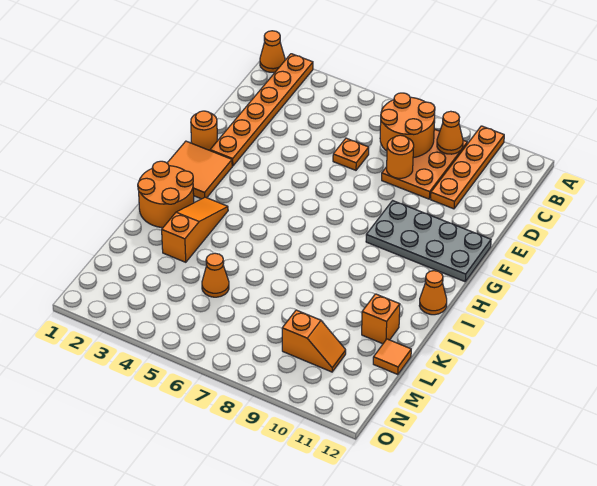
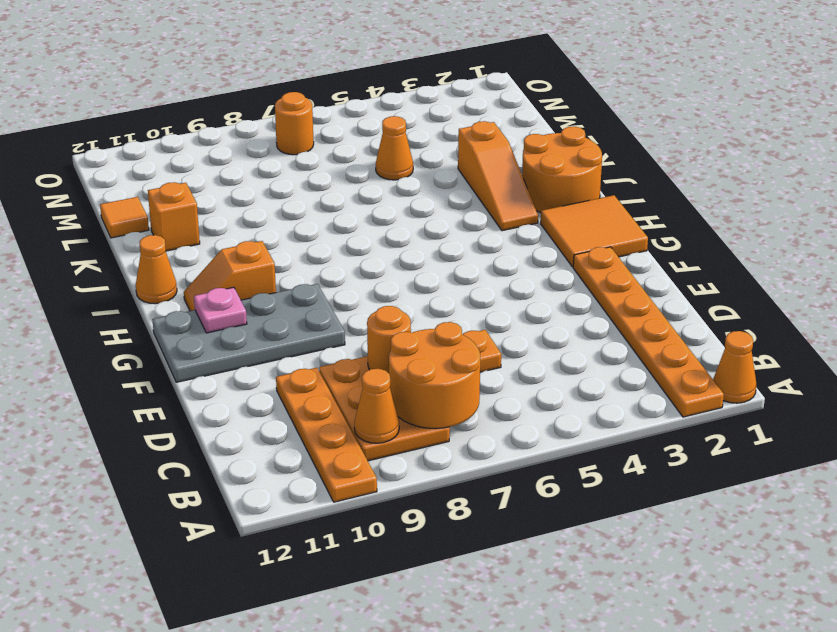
orange round brick F1 level 1 -> orange round brick N7 level 1
none -> pink plate G11 level 2
orange slope M9:M10 level 1 top 9 -> orange slope H10:H11 level 1 top 10

